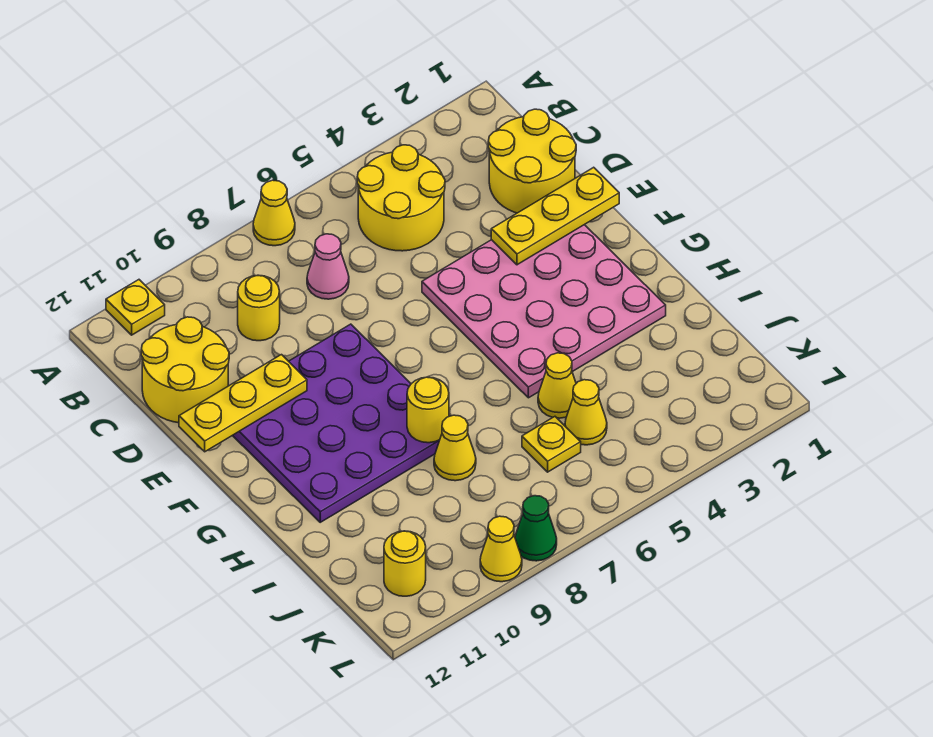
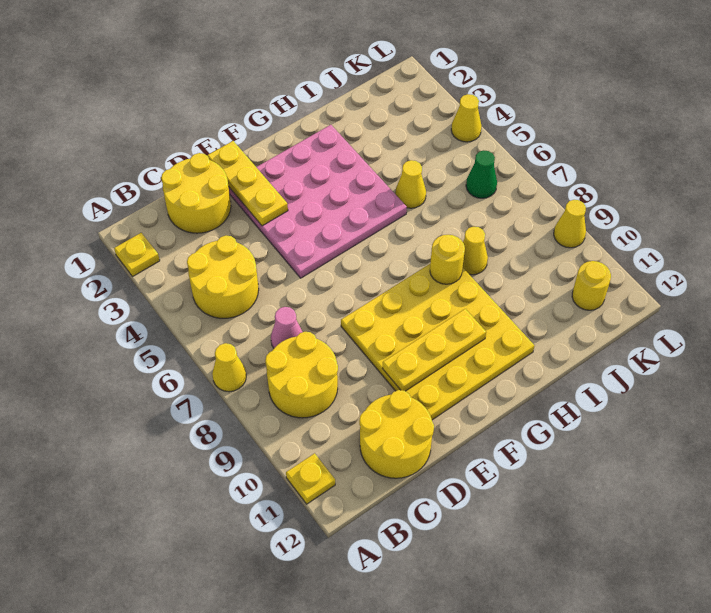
yellow round brick C9 level 1 -> yellow round brick B8:C9 level 1
purple plate E8:H11 level 1 -> yellow plate E8:H11 level 1
yellow plate E10:E12 level 2 -> yellow plate E10:G10 level 2
yellow cone J5 level 1 -> yellow cone L4 level 1
yellow plate J6 level 1 -> yellow plate A2 level 1
green cone L8 level 1 -> green cone K6 level 1

